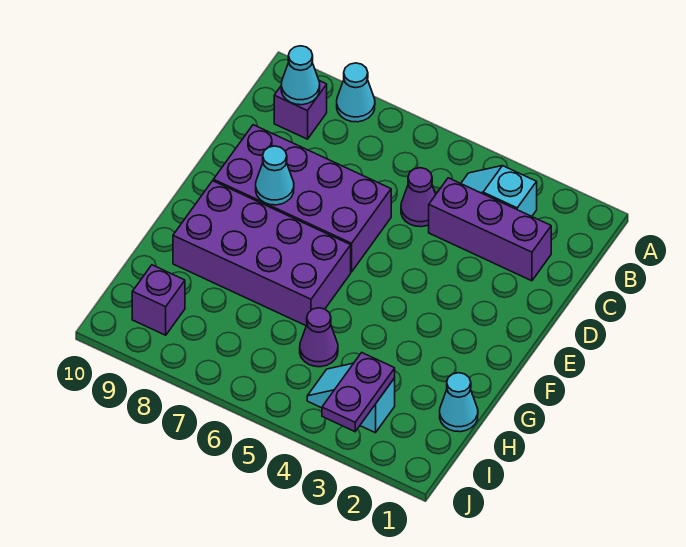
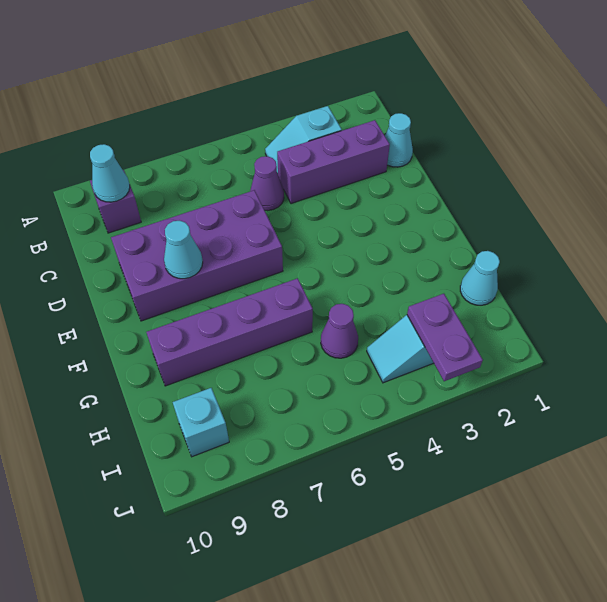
cyan cone A8 level 1 -> cyan cone C1 level 1
purple brick F6:G9 level 1 -> purple brick G6:G9 level 1
purple brick I9 level 1 -> cyan brick I9 level 1

